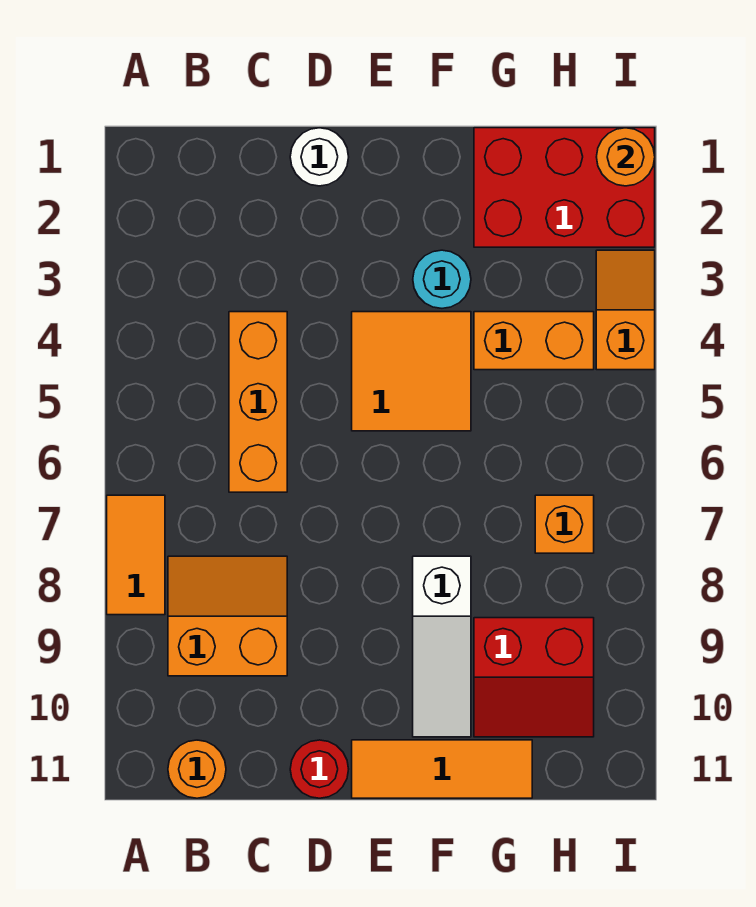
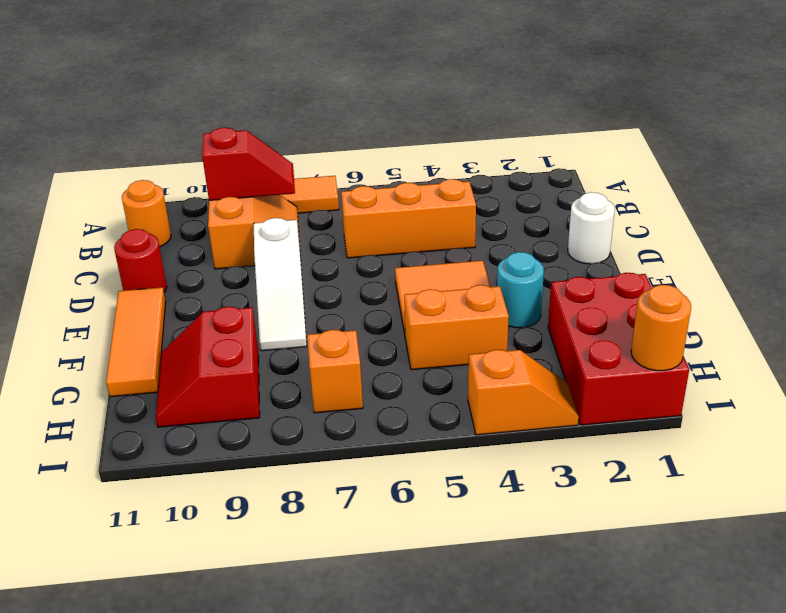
none -> red slope B8:B9 level 2 top 9
white slope F8:F10 level 1 top 8 -> white slope D8:F8 level 1 top D
orange brick G4:H4 level 1 -> orange brick G4:G5 level 1

